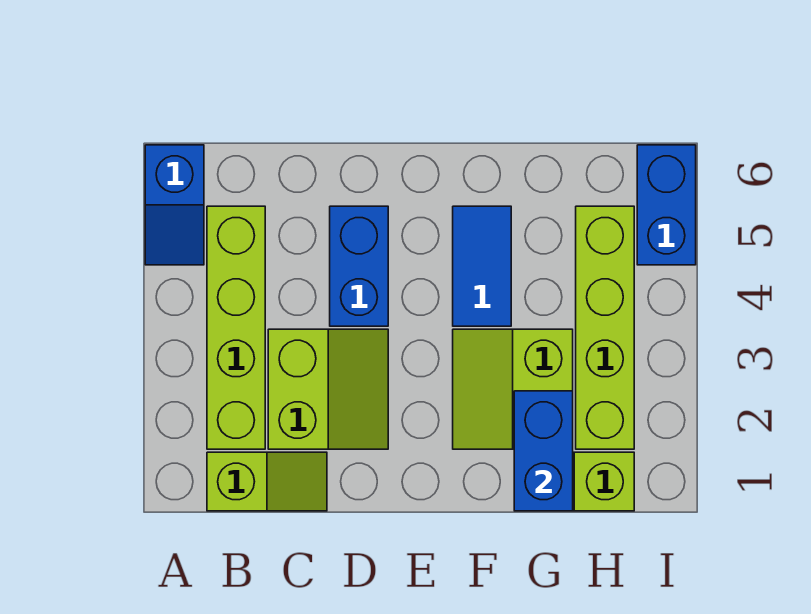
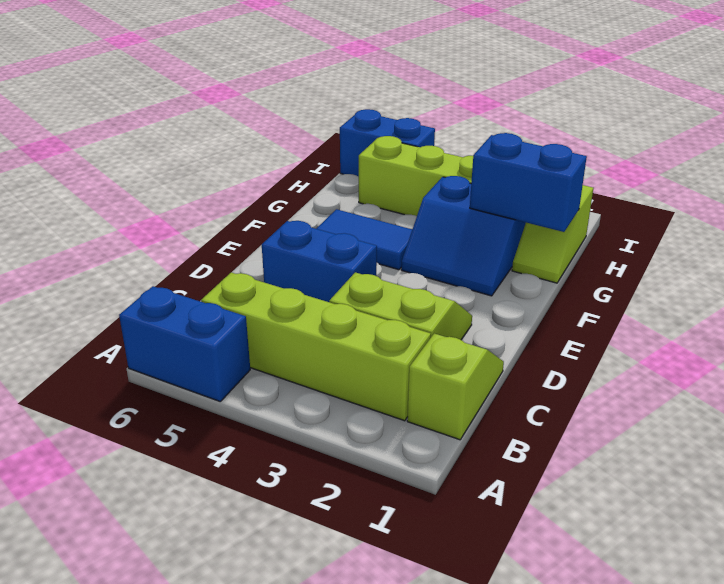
blue slope A5:A6 level 1 top 6 -> blue brick A5:A6 level 1
lime slope F2:G3 level 1 top G -> blue slope F2:G3 level 1 top G

